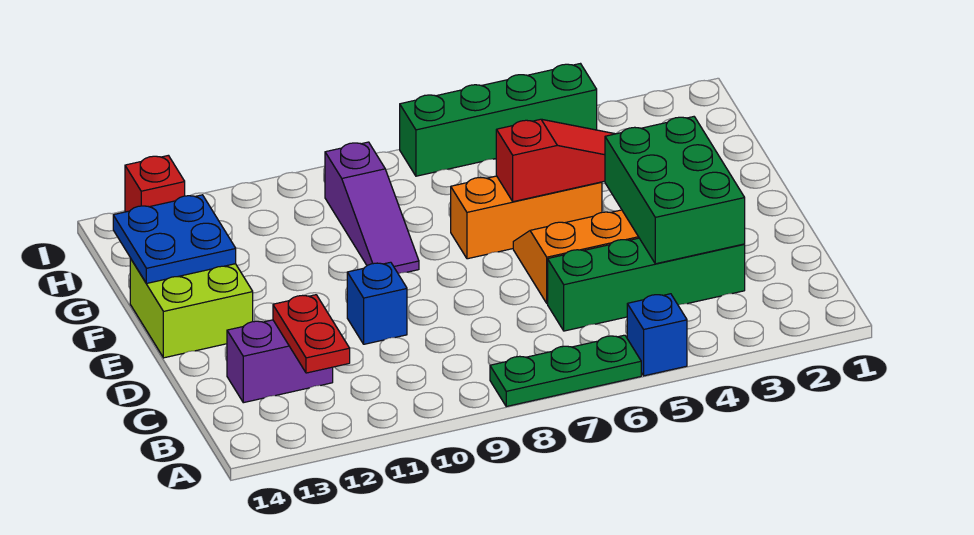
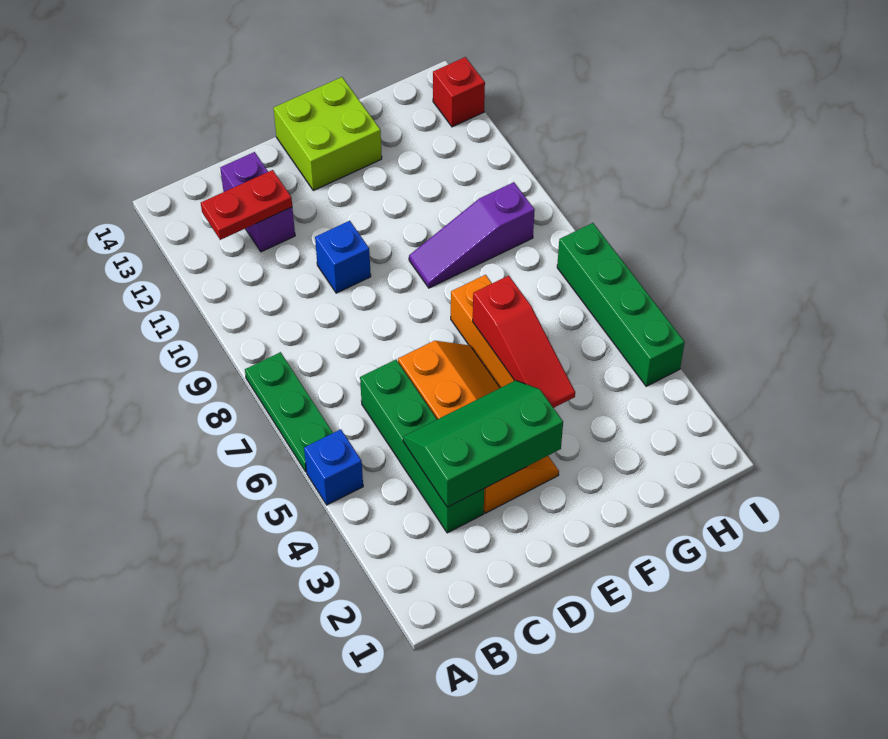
green brick C3:E4 level 2 -> green slope C3:E4 level 2 top 3
blue plate F13:G14 level 2 -> none

